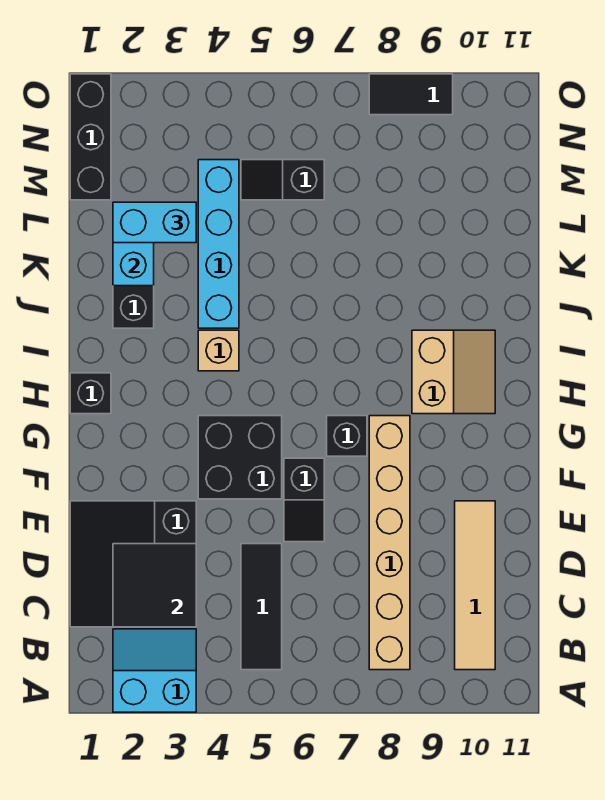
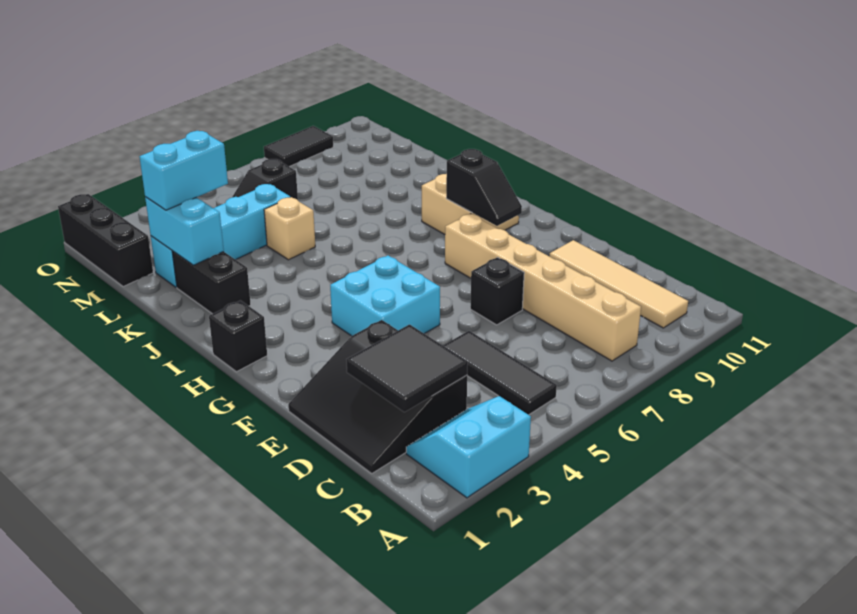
black slope E6:F6 level 1 top F -> black slope G9:H9 level 2 top H
black brick F4:G5 level 1 -> cyan brick F4:G5 level 1
black brick G7 level 1 -> black brick E7 level 1
tan brick I4 level 1 -> tan brick K5 level 1
cyan brick J4:M4 level 1 -> cyan brick L2:L5 level 1

